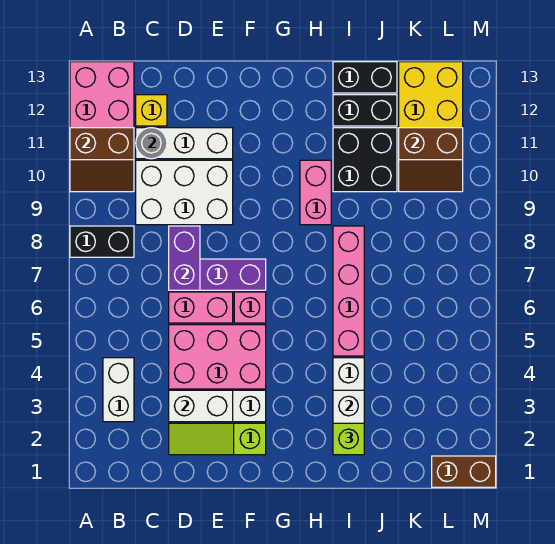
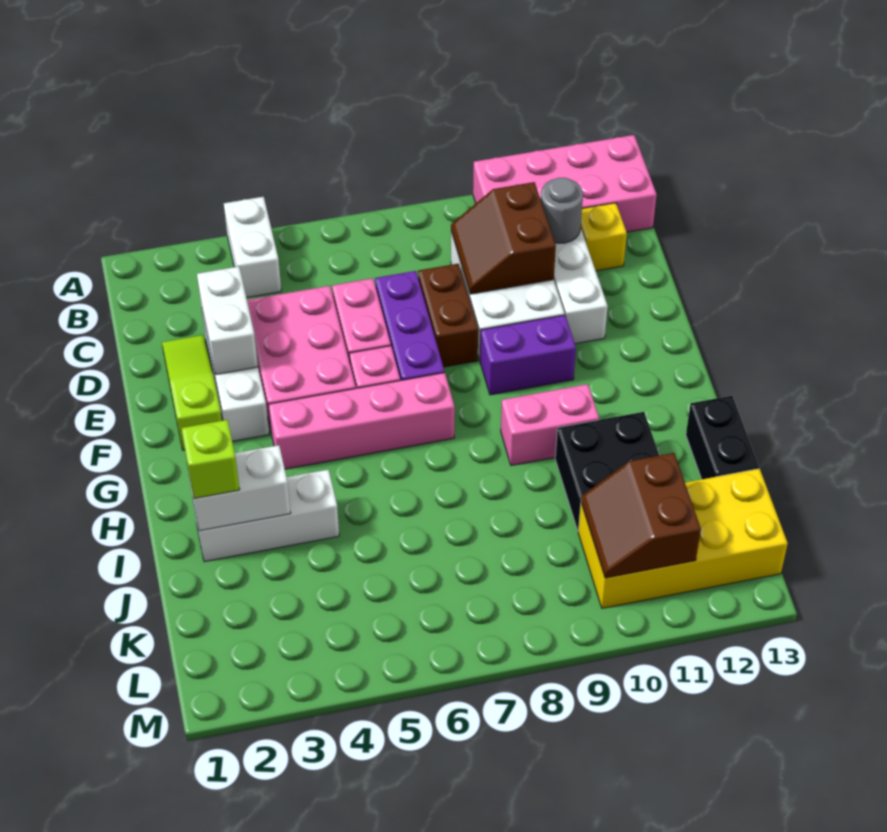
black brick A8:B8 level 1 -> none
brown slope A10:B11 level 2 top 11 -> brown slope C9:D10 level 2 top 10
white brick B3:B4 level 1 -> white brick A4:B4 level 1
purple brick D7:D8 level 2 -> purple brick F9:F10 level 1
pink brick I5:I8 level 1 -> pink brick G4:G7 level 1
black brick I12:J12 level 1 -> none
brown brick L1:M1 level 1 -> brown brick D8:E8 level 1

